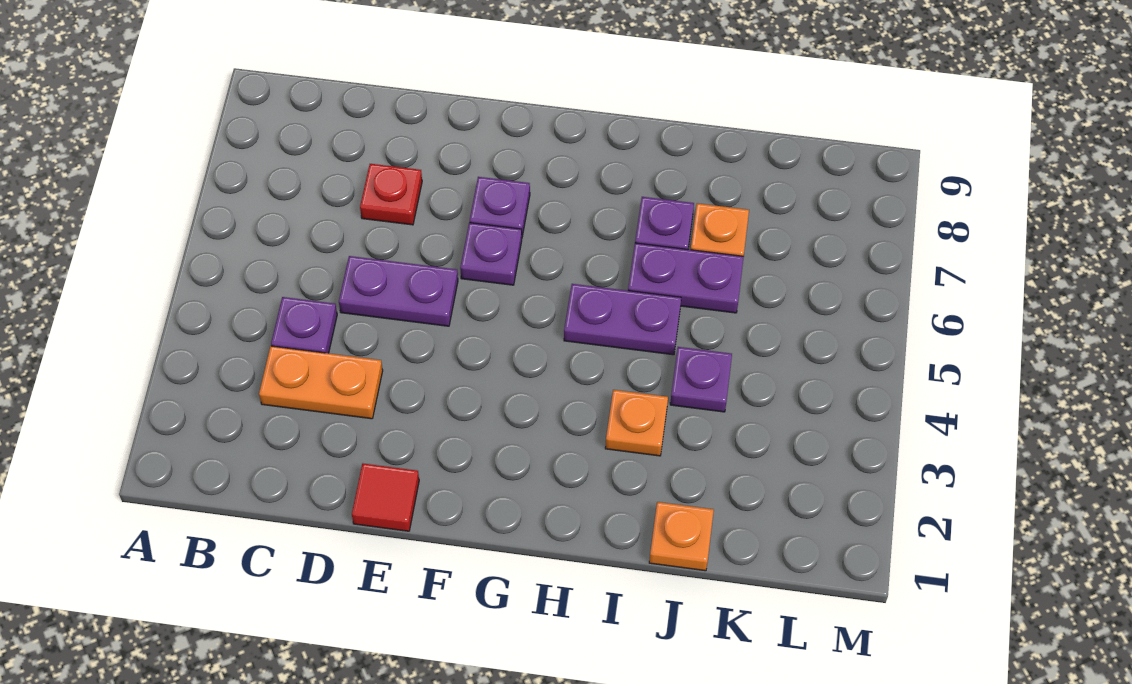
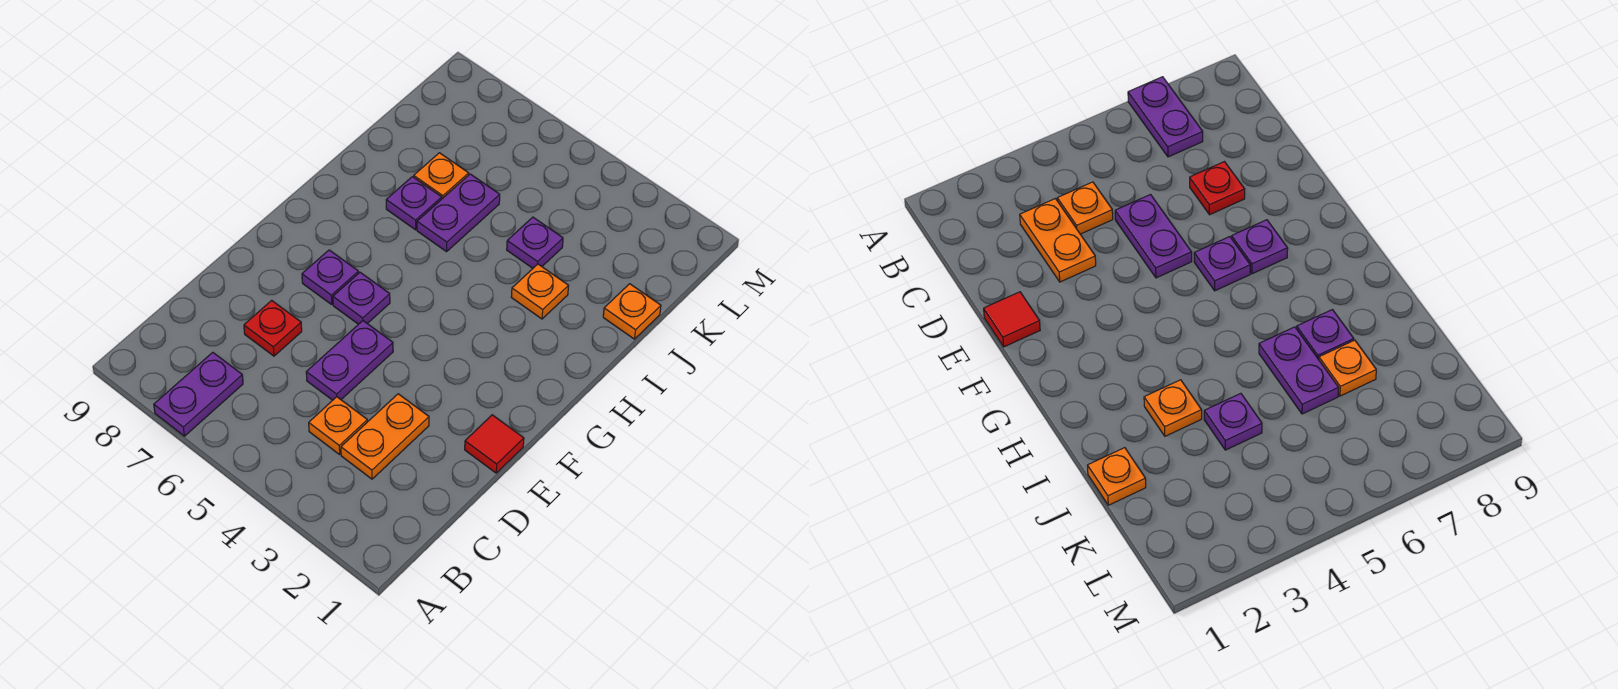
purple plate C4 level 1 -> orange plate C4 level 1
purple plate H5:I5 level 1 -> purple plate A7:B7 level 1

